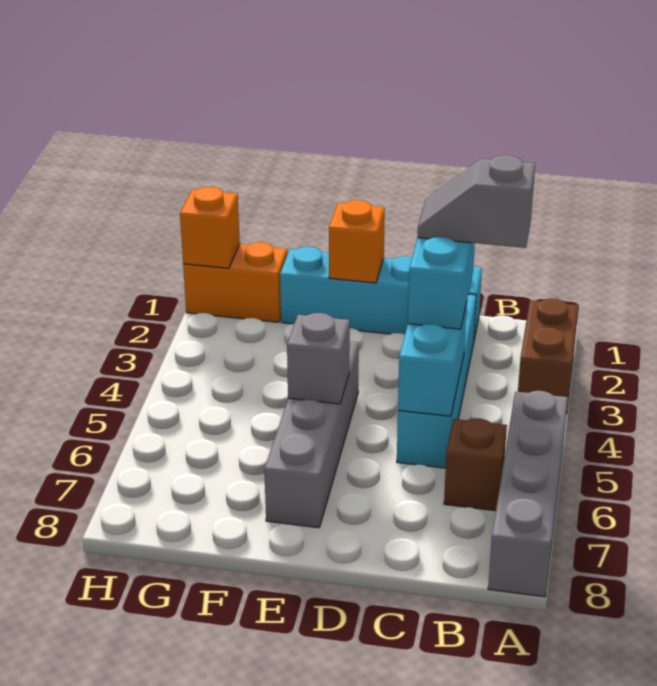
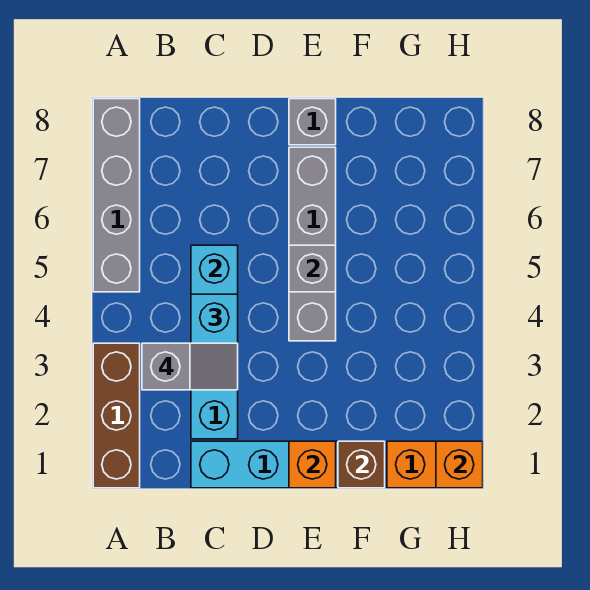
brown brick A2:A3 level 1 -> brown brick A1:A3 level 1
brown brick B6 level 1 -> brown brick F1 level 2
none -> grey brick E8 level 1

